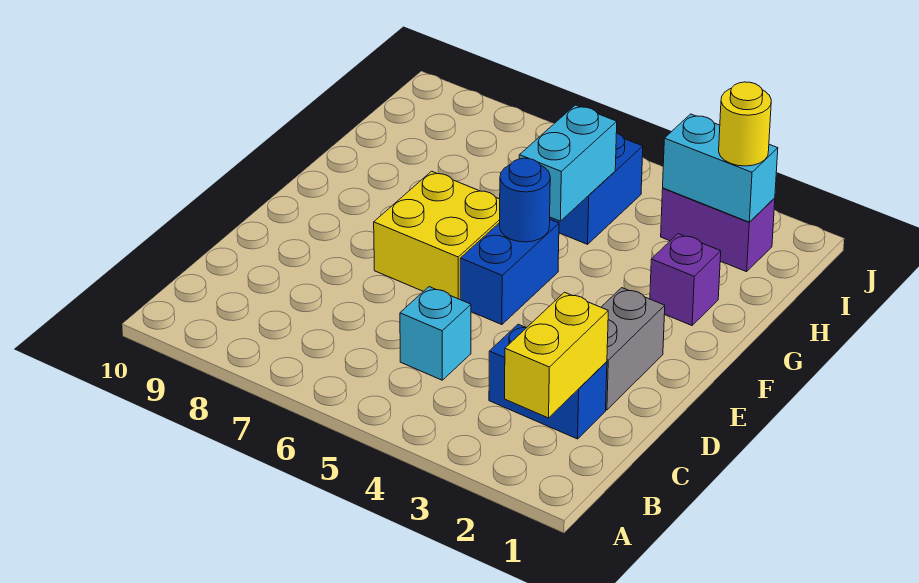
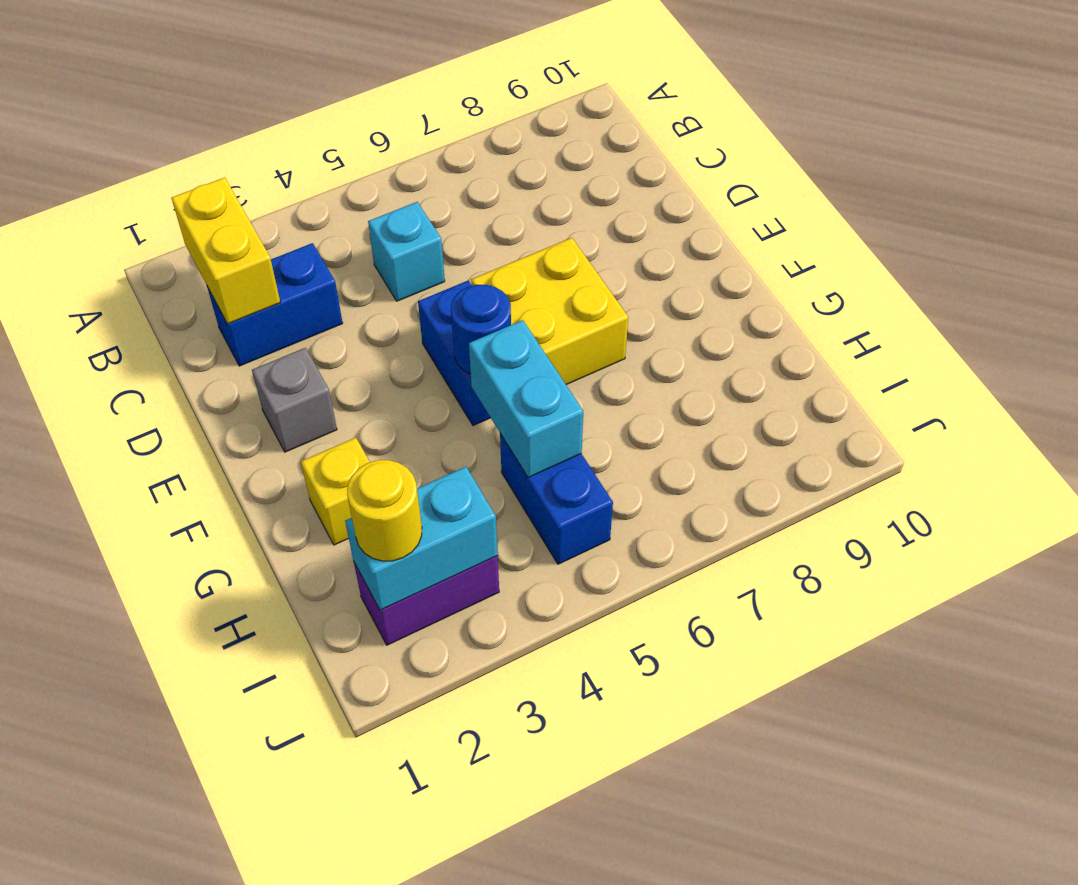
grey brick D2:E2 level 1 -> grey brick E2 level 1
purple brick G2 level 1 -> yellow brick G2 level 1

